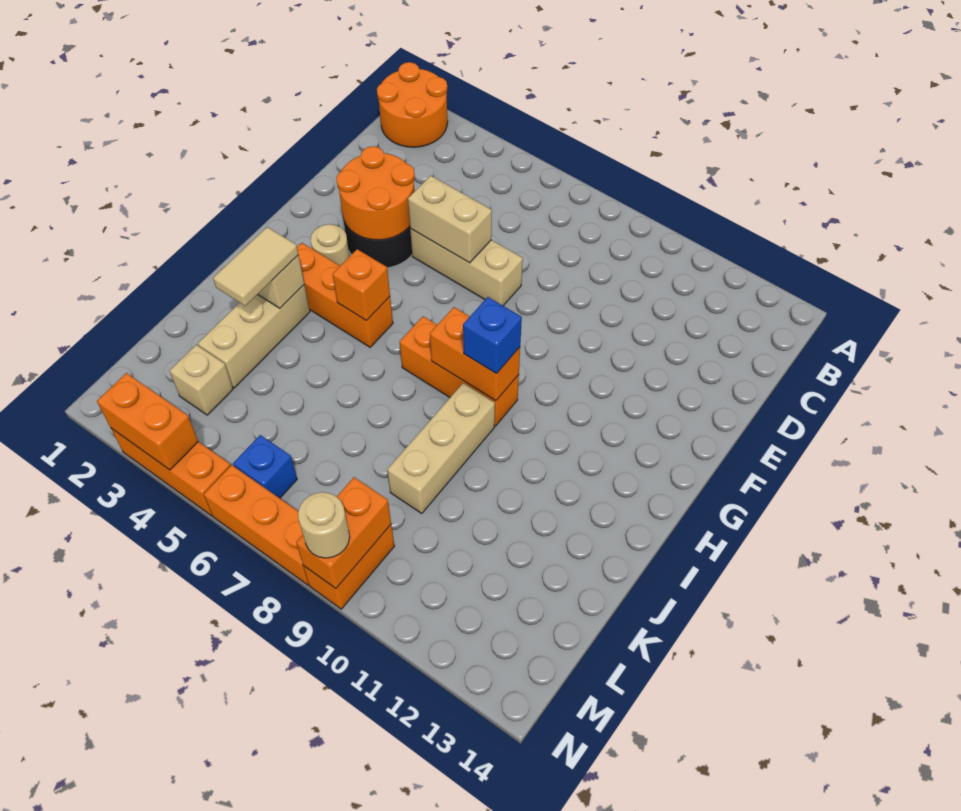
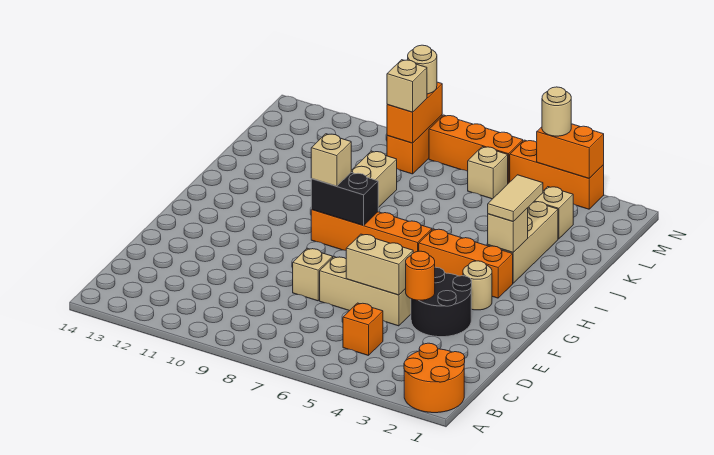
orange round brick E3:F4 level 2 -> orange round brick E4 level 2
none -> tan brick E8 level 1
orange brick H5 level 2 -> orange brick C5 level 1
orange brick H7:H9 level 1 -> orange brick H6:H9 level 1
orange brick H8:H9 level 2 -> black brick H8:H9 level 2
blue brick H9 level 3 -> tan brick H9 level 3
blue brick M6 level 1 -> tan brick M6 level 1
none -> tan brick M9 level 3
none -> tan round brick N4 level 3

